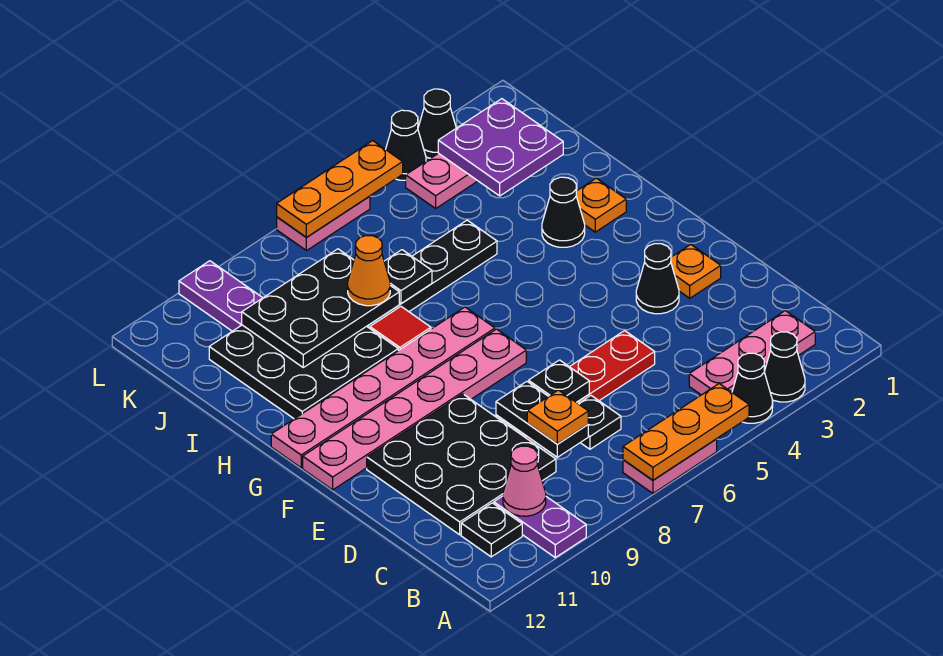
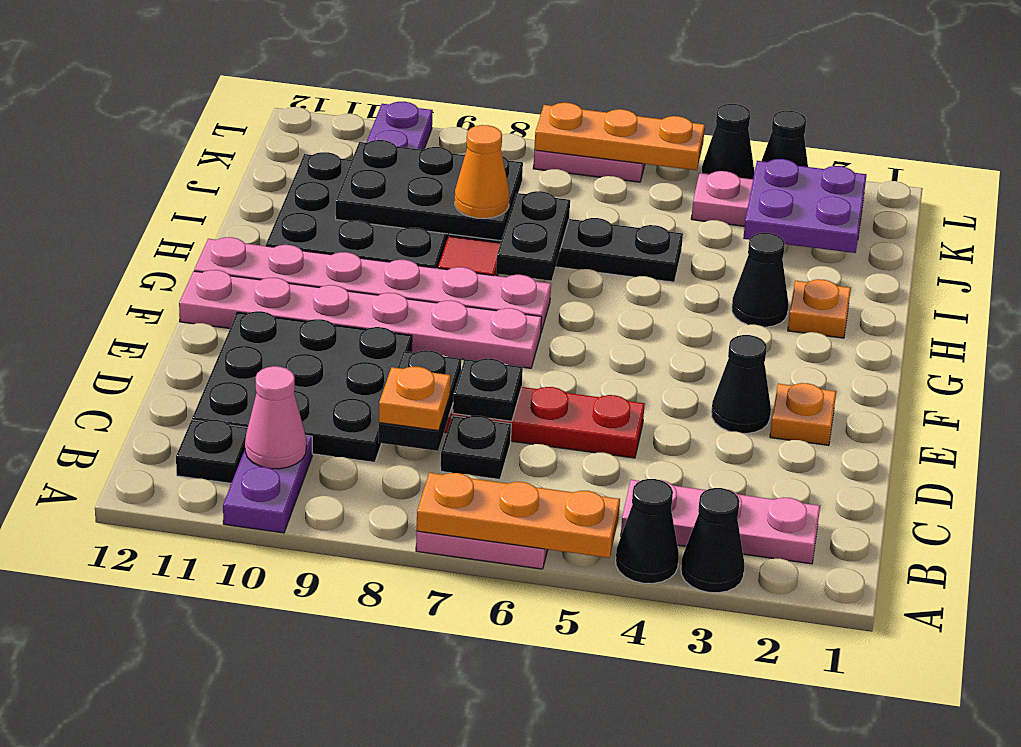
black plate I7 level 2 -> black plate H7:I7 level 2

